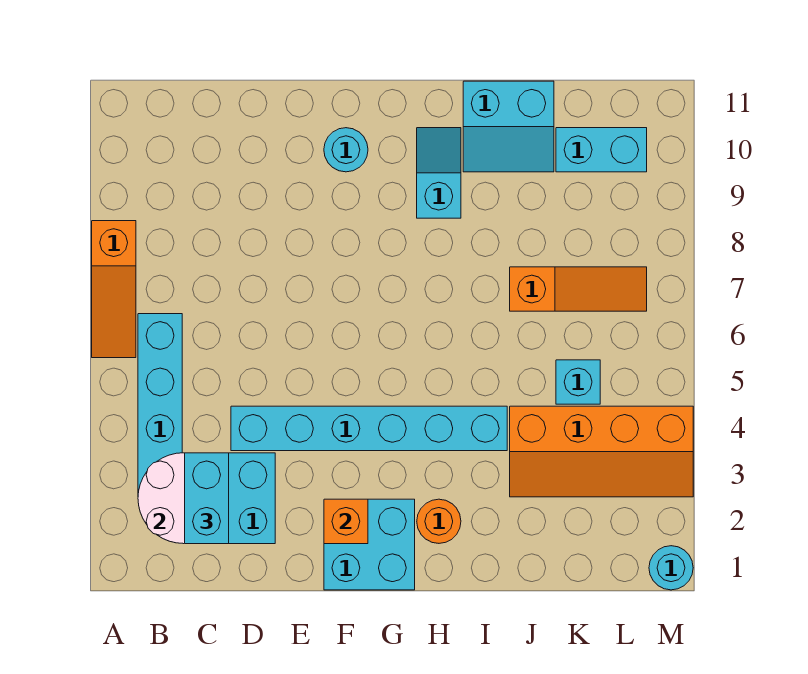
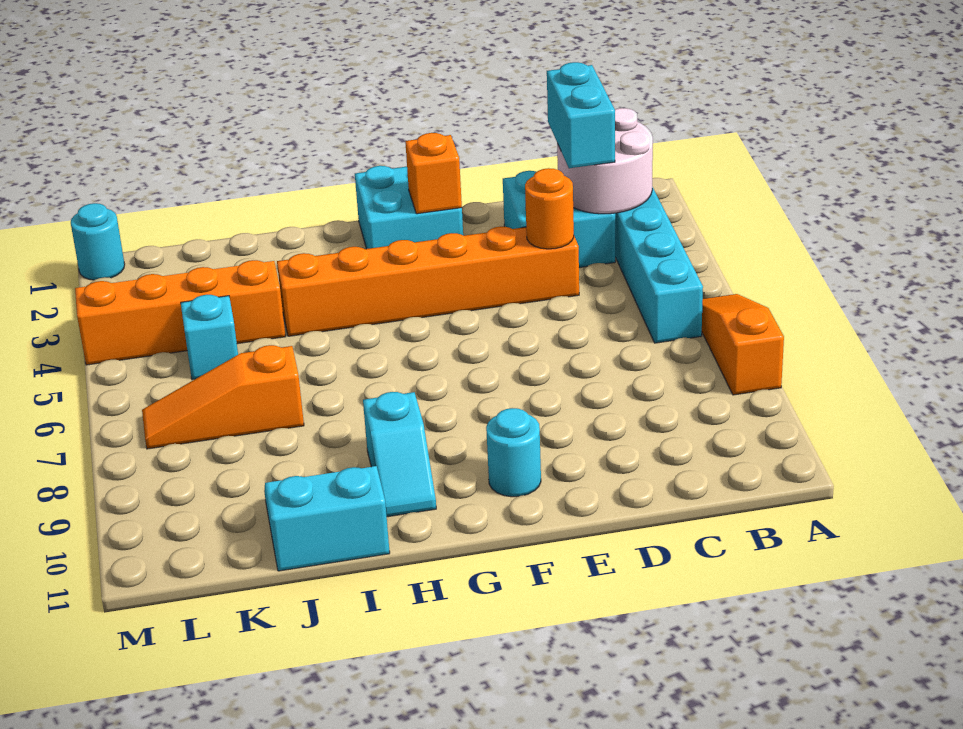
cyan brick D4:I4 level 1 -> orange brick D4:I4 level 1
orange round brick H2 level 1 -> orange round brick D4 level 2
cyan brick K10:L10 level 1 -> none

